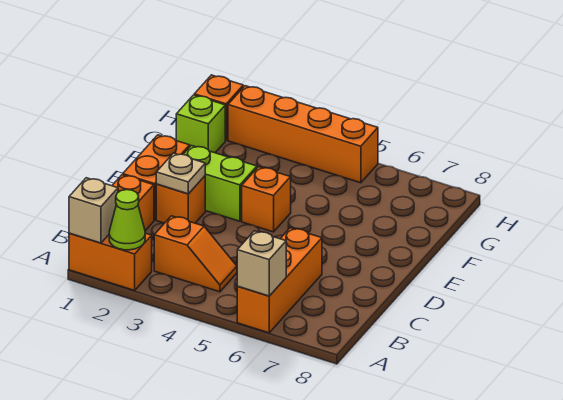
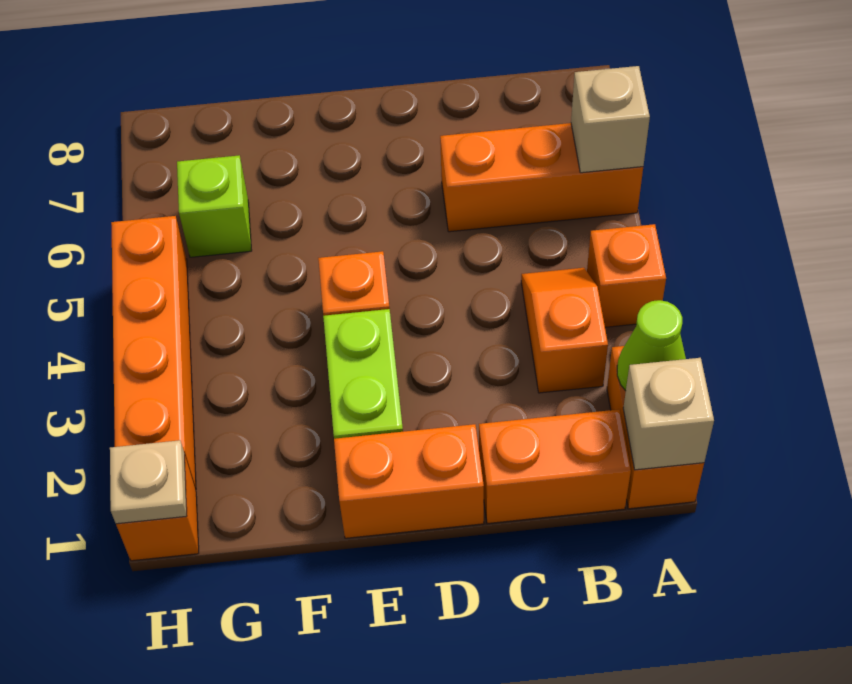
orange brick D2 level 1 -> orange brick A4 level 1
tan plate D2 level 2 -> tan plate H1 level 2
lime brick G1 level 1 -> lime brick G6 level 1

